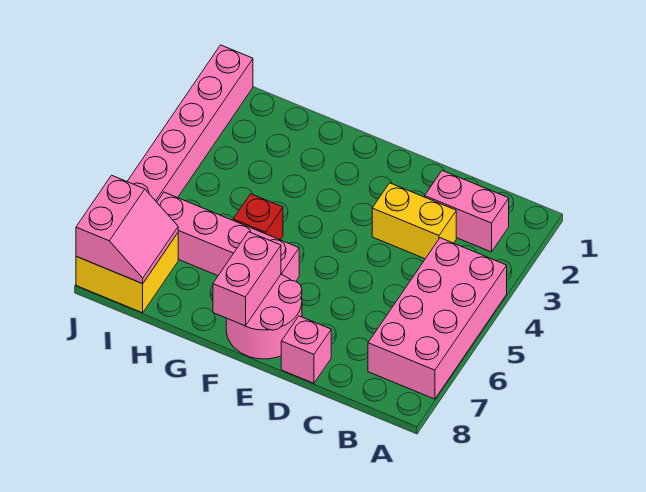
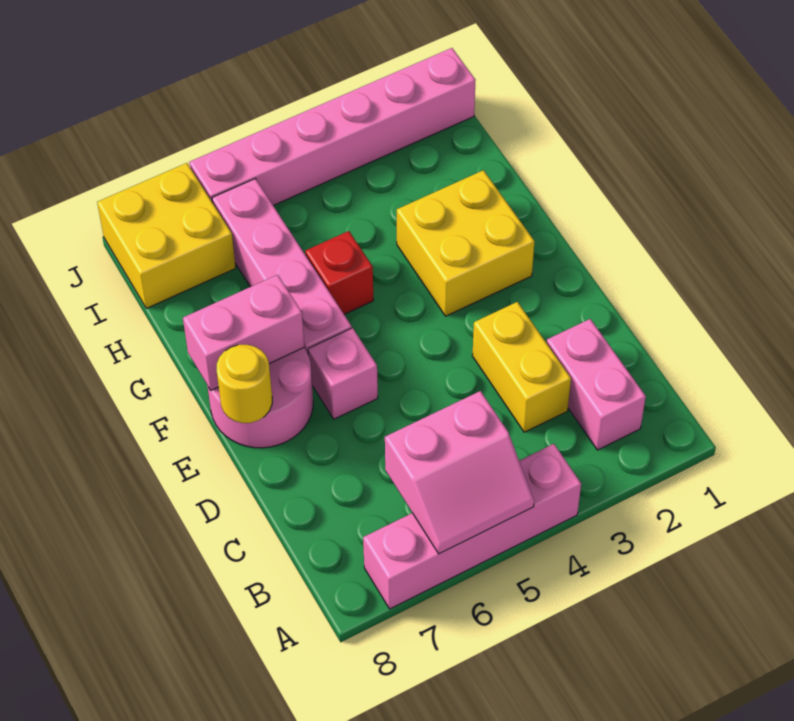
pink brick A4:B7 level 1 -> pink brick A4:A7 level 1
pink brick D8 level 1 -> pink brick E6 level 1
none -> yellow round brick E8 level 2
none -> yellow brick F2:G3 level 1
pink slope I7:J8 level 2 top J -> pink slope A5:B6 level 2 top B

